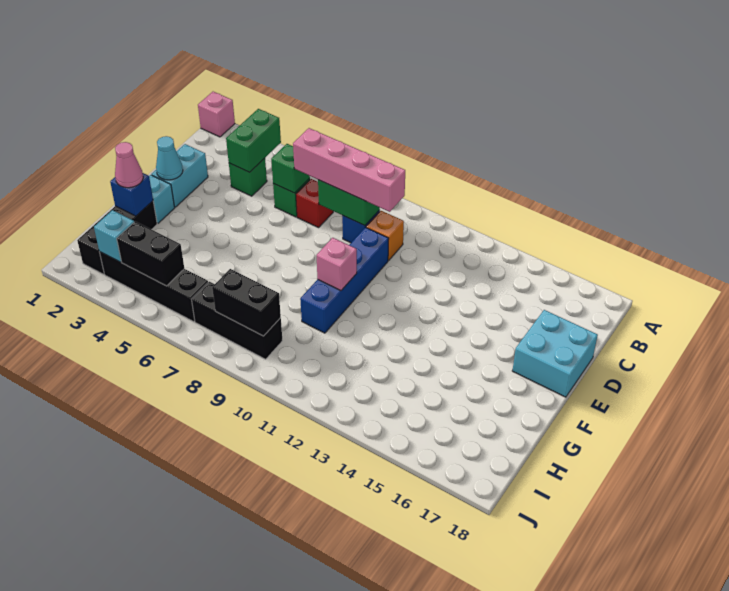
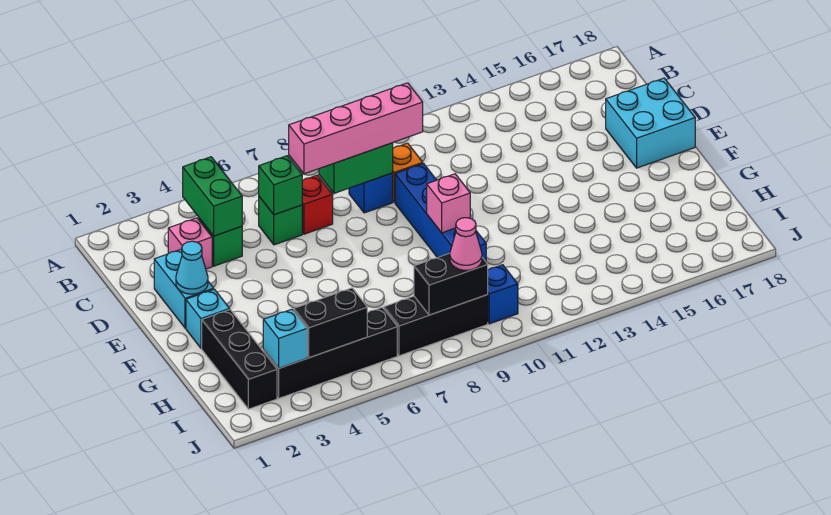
pink brick A1 level 1 -> pink brick C3 level 1
blue brick G2 level 2 -> blue brick I10 level 1
pink cone G2 level 3 -> pink cone I9 level 3

